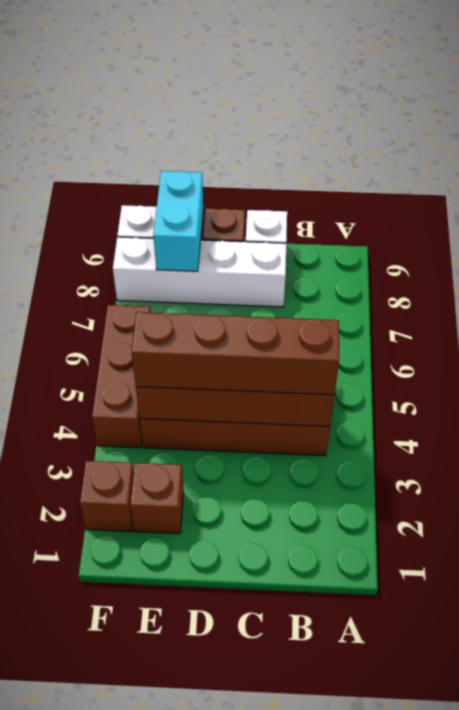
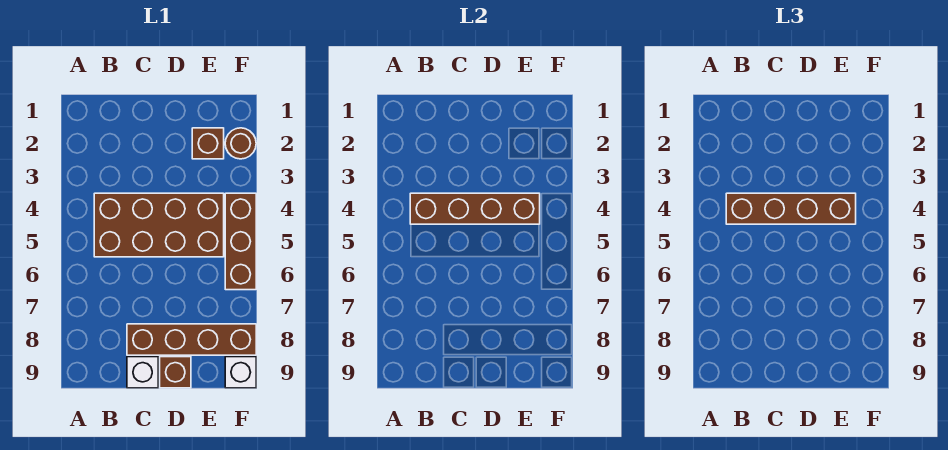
white brick C8:F8 level 1 -> brown brick C8:F8 level 1
cyan brick E8:E9 level 2 -> none
brown brick F2 level 1 -> brown round brick F2 level 1

